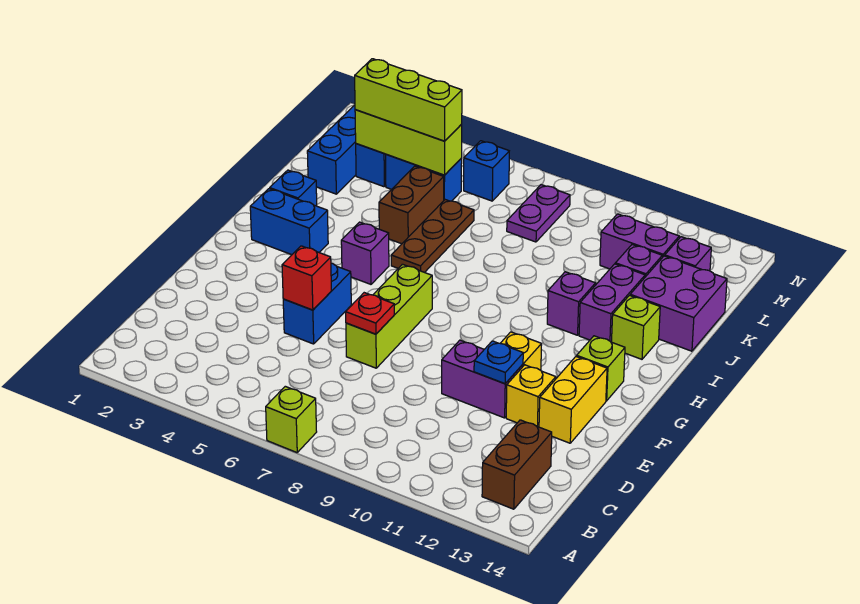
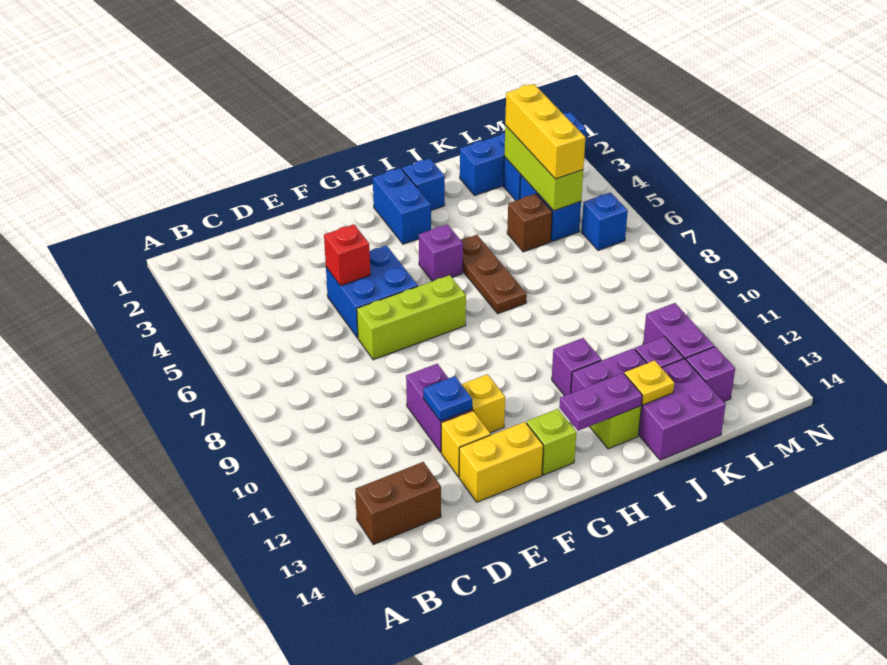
lime brick A7 level 1 -> none
blue brick E5:F5 level 1 -> blue brick E5:F6 level 1
red plate E7 level 2 -> none
brown plate I6:K6 level 1 -> brown plate I5:I7 level 1
brown brick J5:K5 level 1 -> brown brick K5 level 1
none -> yellow plate J13 level 2
lime brick L3:L5 level 3 -> yellow brick L3:L5 level 3
purple plate L8:M8 level 1 -> purple plate H13:I13 level 2

